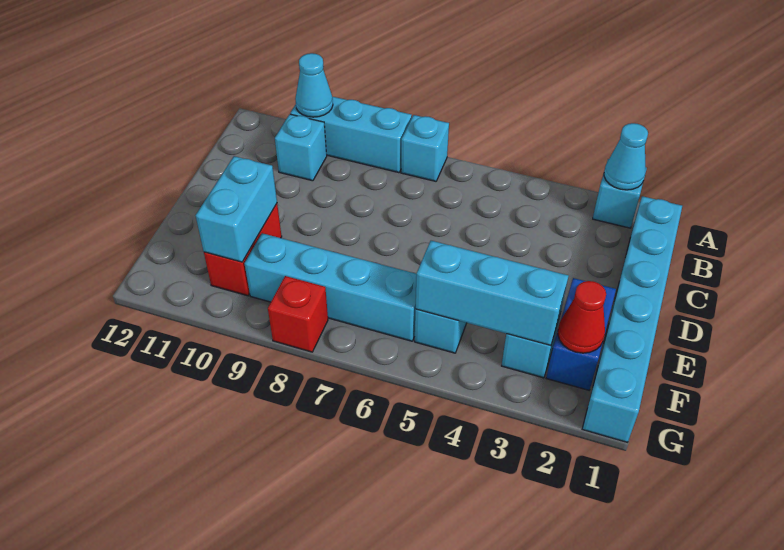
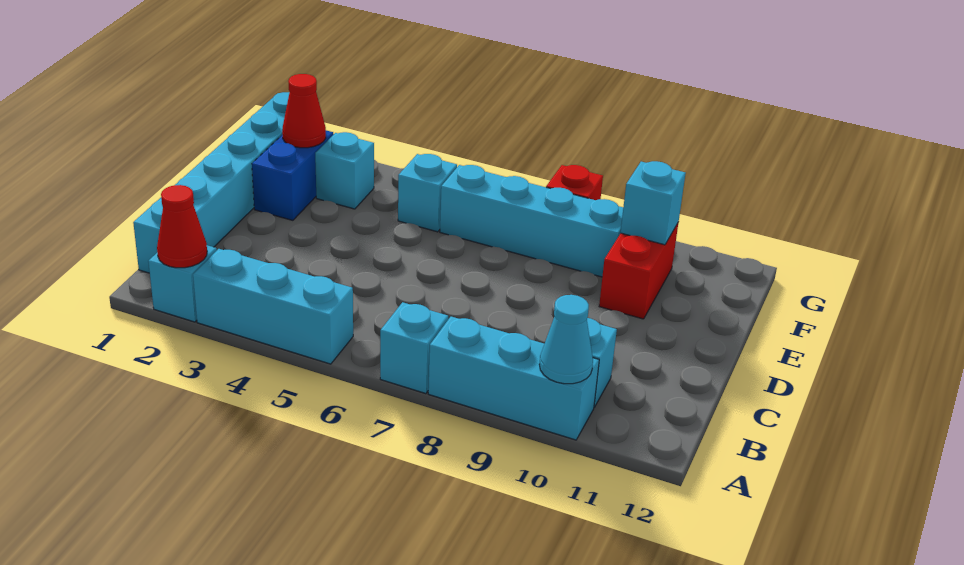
cyan cone A2 level 2 -> red cone A2 level 2
cyan brick E10:F10 level 2 -> cyan brick F10 level 2
cyan brick F3:F5 level 2 -> cyan brick A3:A5 level 1

